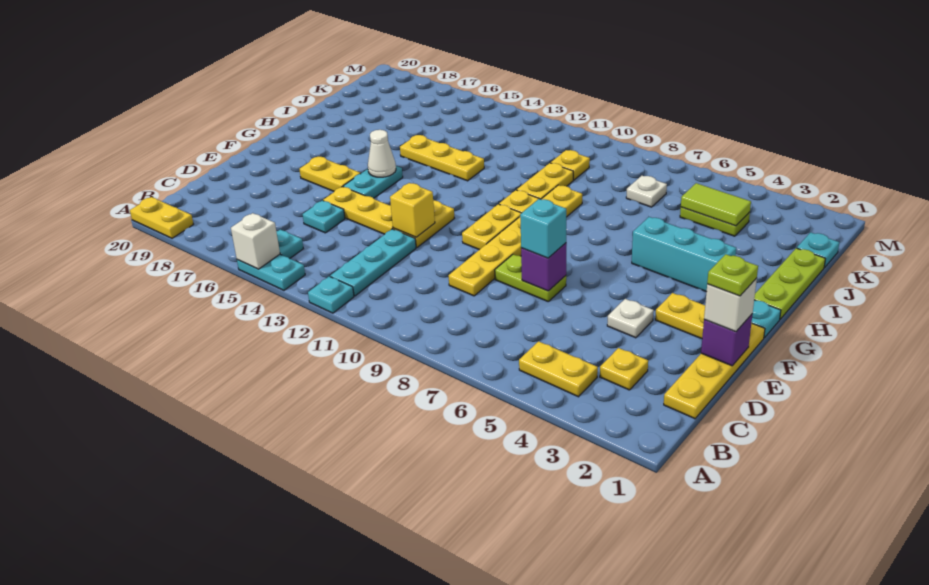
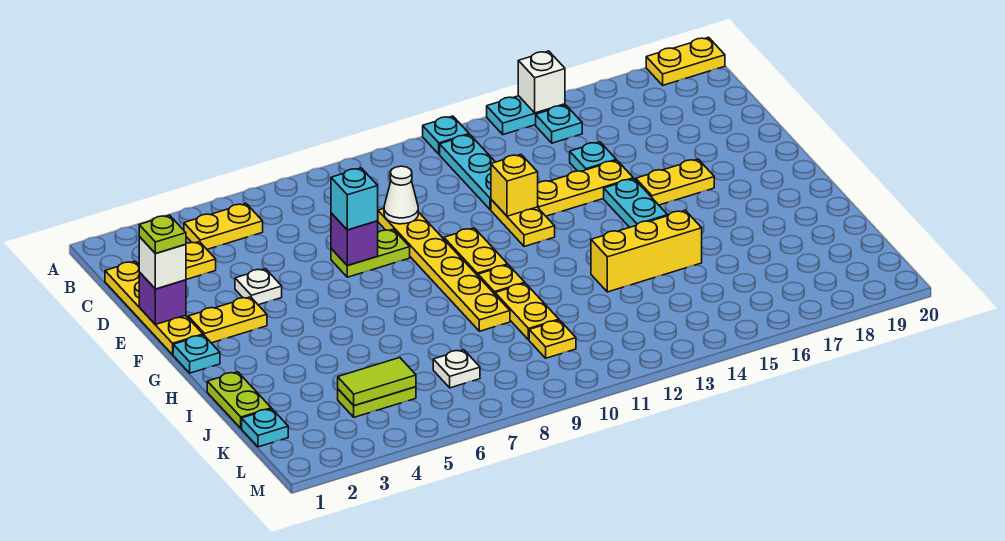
white cone G15 level 2 -> white cone D9 level 2
lime plate H1:J1 level 1 -> lime plate I1:J1 level 1
cyan brick H3:H5 level 1 -> none
yellow plate I13:I15 level 1 -> yellow brick I13:I15 level 1

